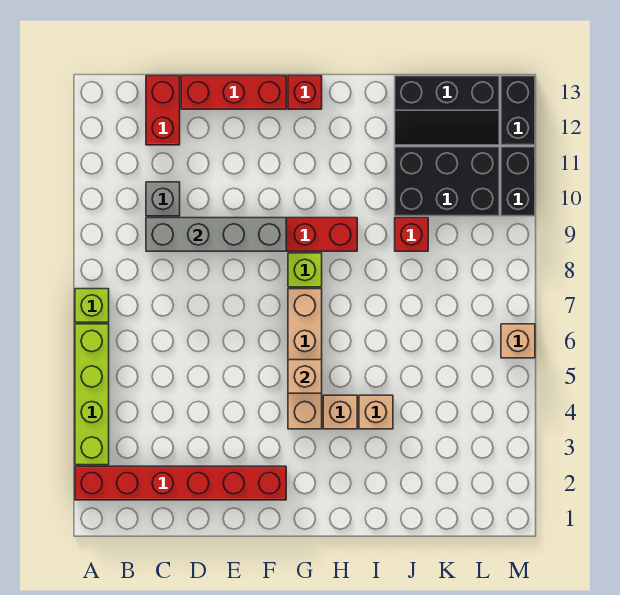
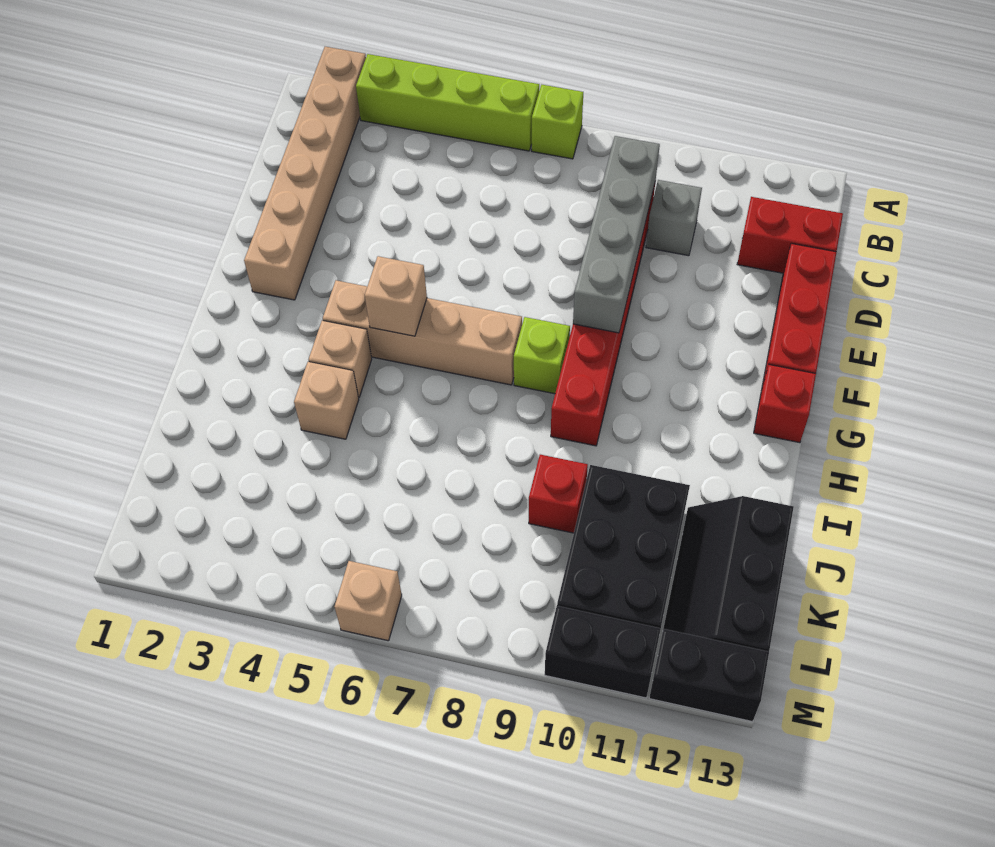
red brick A2:F2 level 1 -> tan brick A2:F2 level 1

